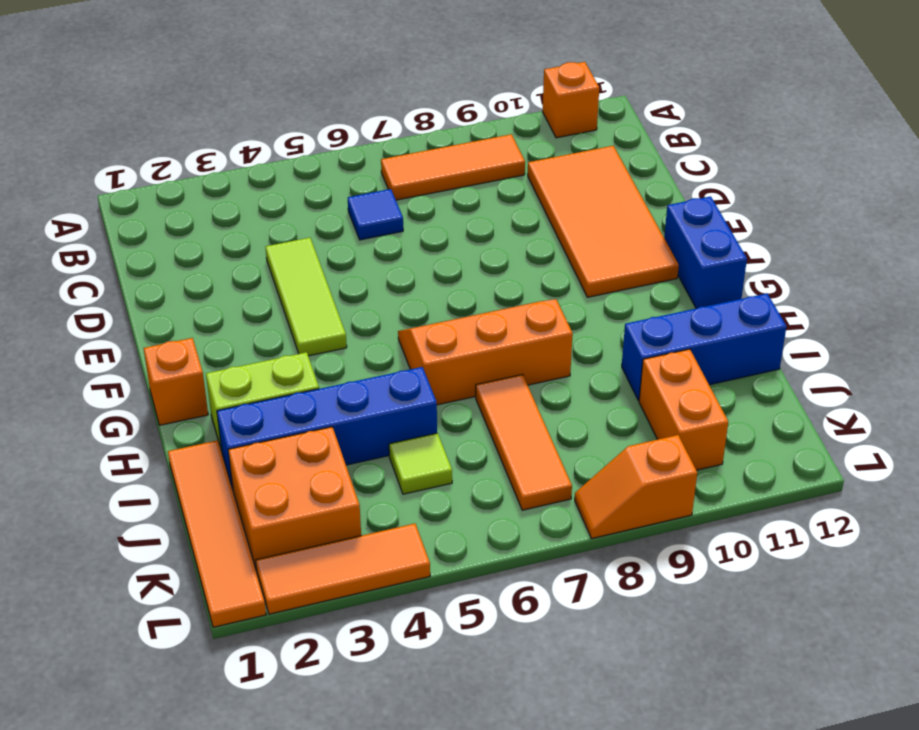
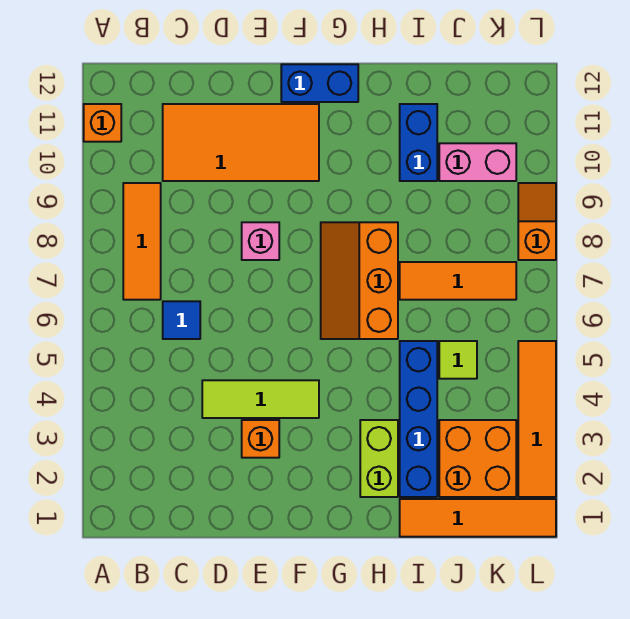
none -> pink brick E8 level 1
orange brick G1 level 1 -> orange brick E3 level 1
blue brick I10:I12 level 1 -> blue brick I10:I11 level 1
orange brick J10:K10 level 1 -> pink brick J10:K10 level 1
orange tile L2:L4 level 1 -> orange tile L2:L5 level 1
orange slope L8:L9 level 1 top 9 -> orange slope L8:L9 level 1 top 8

